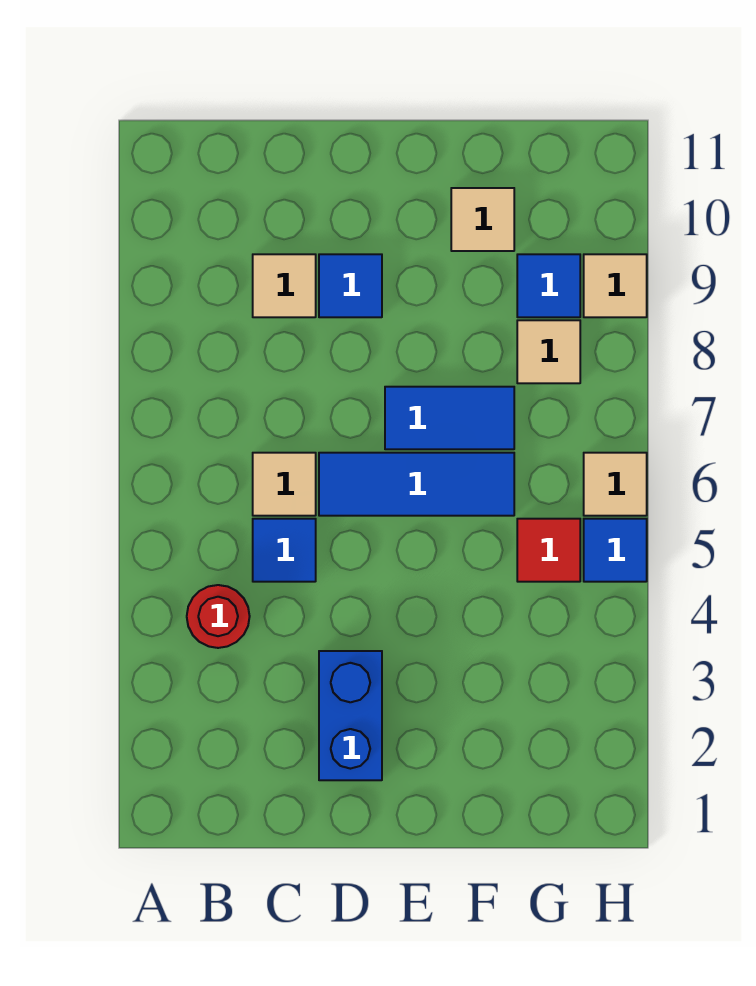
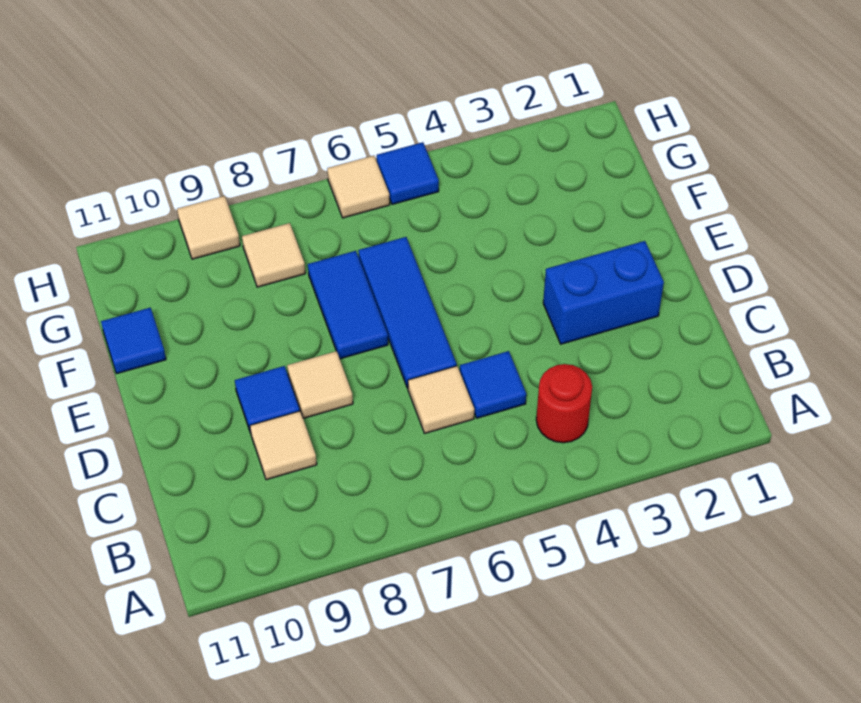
tan tile F10 level 1 -> tan tile D8 level 1
red tile G5 level 1 -> none
blue tile G9 level 1 -> blue tile F11 level 1

